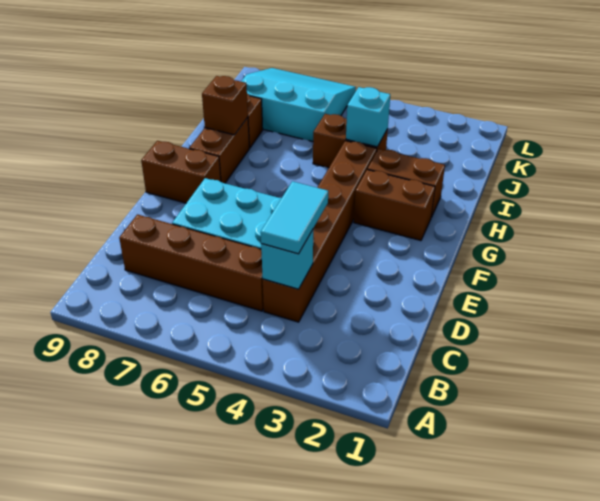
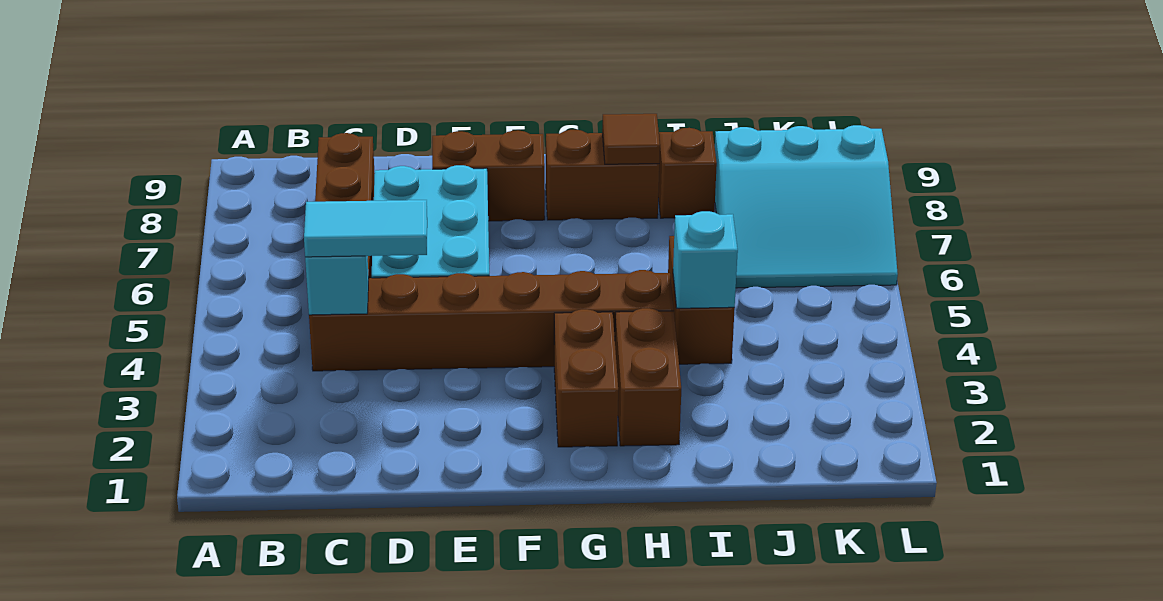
brown brick F8:F9 level 1 -> brown brick E8:F8 level 1
brown brick H8 level 2 -> brown tile H8 level 2
cyan slope J6:L8 level 1 top J -> cyan slope J6:L8 level 1 top 8

